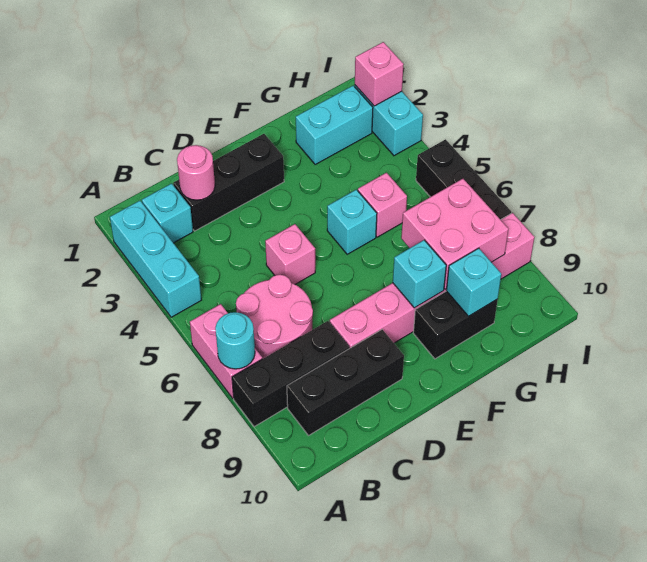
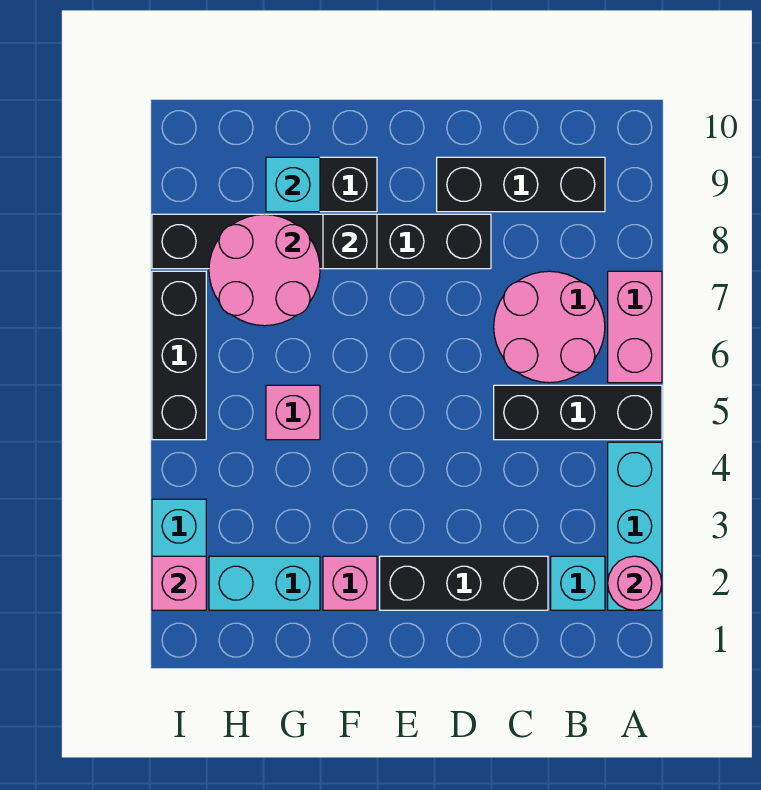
cyan round brick A7 level 2 -> none
black brick A8:C8 level 1 -> black brick A5:C5 level 1
pink round brick C2 level 2 -> pink round brick A2 level 2
pink brick D5 level 1 -> pink brick F2 level 1
pink brick D8:I8 level 1 -> black brick D8:I8 level 1
cyan brick F5 level 1 -> none
cyan brick F8 level 2 -> black brick F8 level 2
pink brick G7:H8 level 2 -> pink round brick G7:H8 level 2

